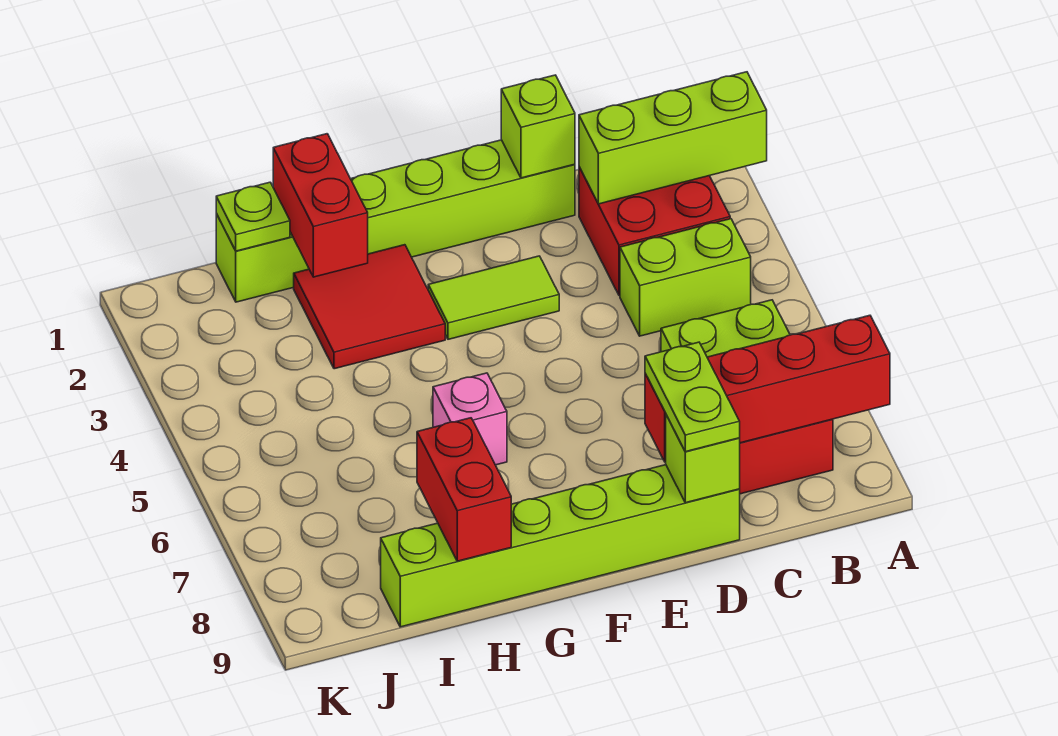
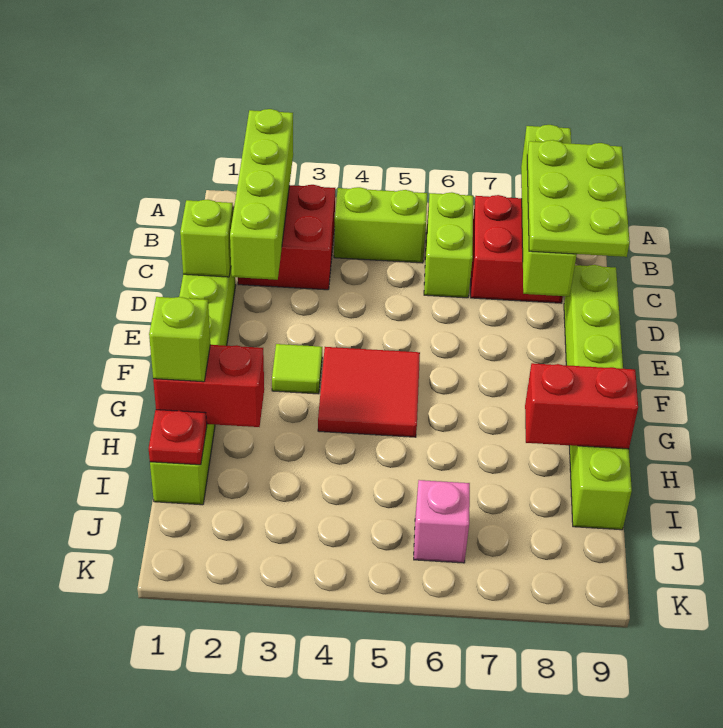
lime brick A2:C2 level 2 -> lime brick A2:D2 level 2
red brick A8:D8 level 2 -> lime brick A8:D8 level 2
lime brick B4:C4 level 1 -> lime brick B4:B5 level 1
lime plate D8:D9 level 3 -> lime plate B8:D9 level 3
lime brick D9 level 2 -> lime brick H1 level 3
lime tile E3:F3 level 1 -> lime tile F3 level 1
red tile G2:H3 level 1 -> red tile F4:G5 level 1
pink brick G6 level 1 -> pink brick J6 level 1
lime plate I1 level 2 -> red plate I1 level 2

